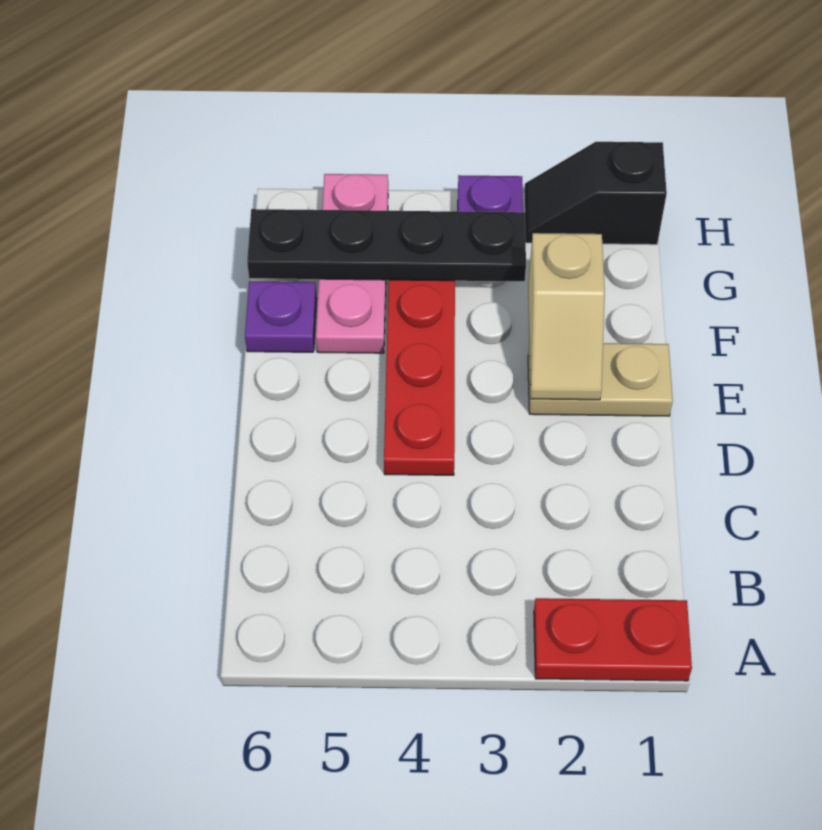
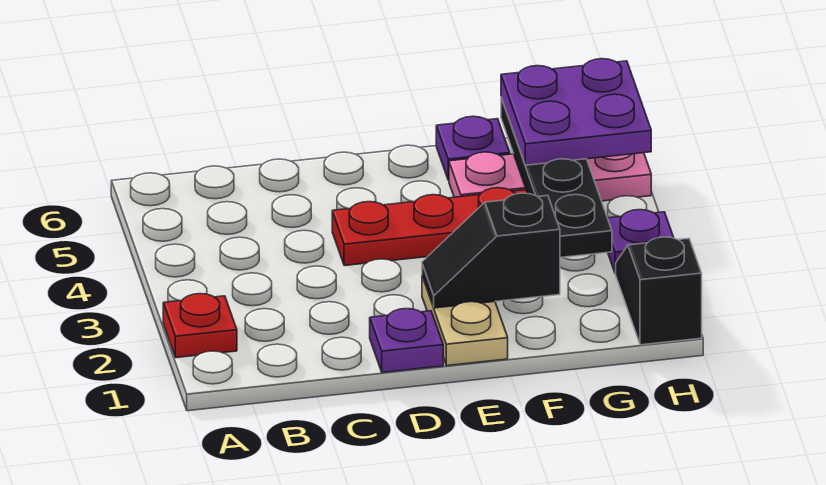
red plate A1:A2 level 1 -> red plate A2 level 1
none -> purple plate D1 level 1
tan slope E2:F2 level 2 top F -> black slope E2:F2 level 2 top F
none -> purple plate G5:H6 level 3

